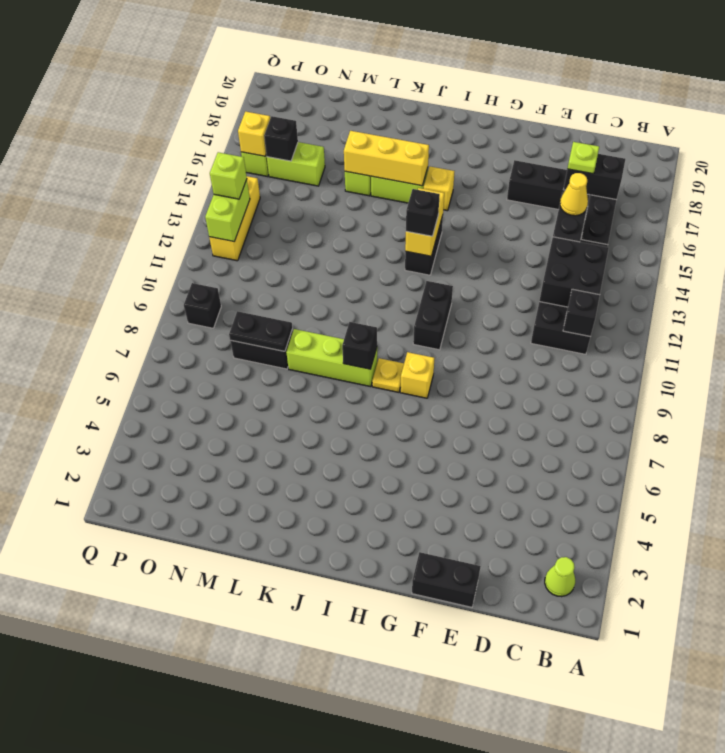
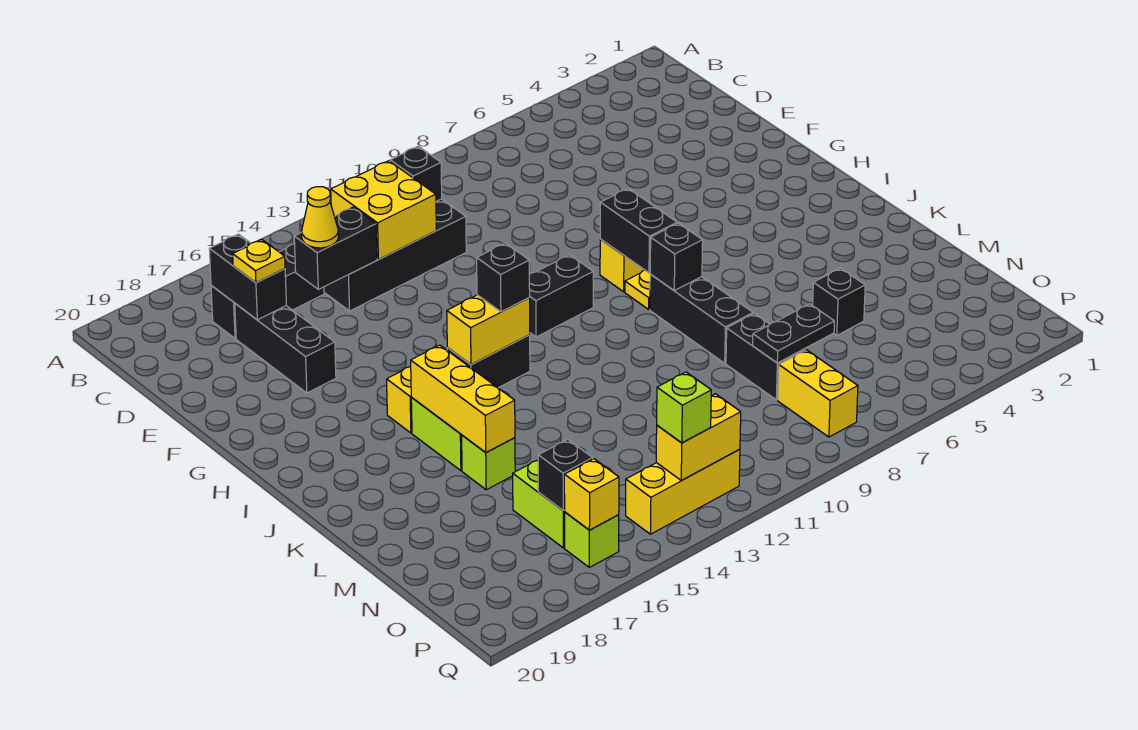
lime cone B2 level 1 -> none
black brick C12:D13 level 2 -> yellow brick C12:D13 level 2
lime plate D17 level 3 -> yellow plate D17 level 3
black brick E1:F1 level 1 -> black brick H8:I8 level 2
lime brick J8:L8 level 1 -> black brick J8:L8 level 1
black plate M8:N8 level 2 -> black plate N7:N8 level 2
none -> yellow brick O8:P8 level 1
black brick P9 level 1 -> black brick M5 level 1
lime brick P12:P13 level 2 -> yellow brick P12:P13 level 2

